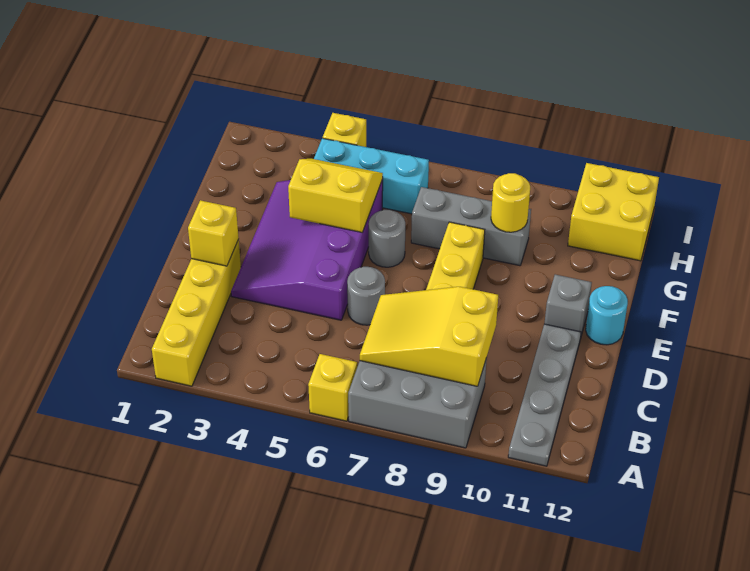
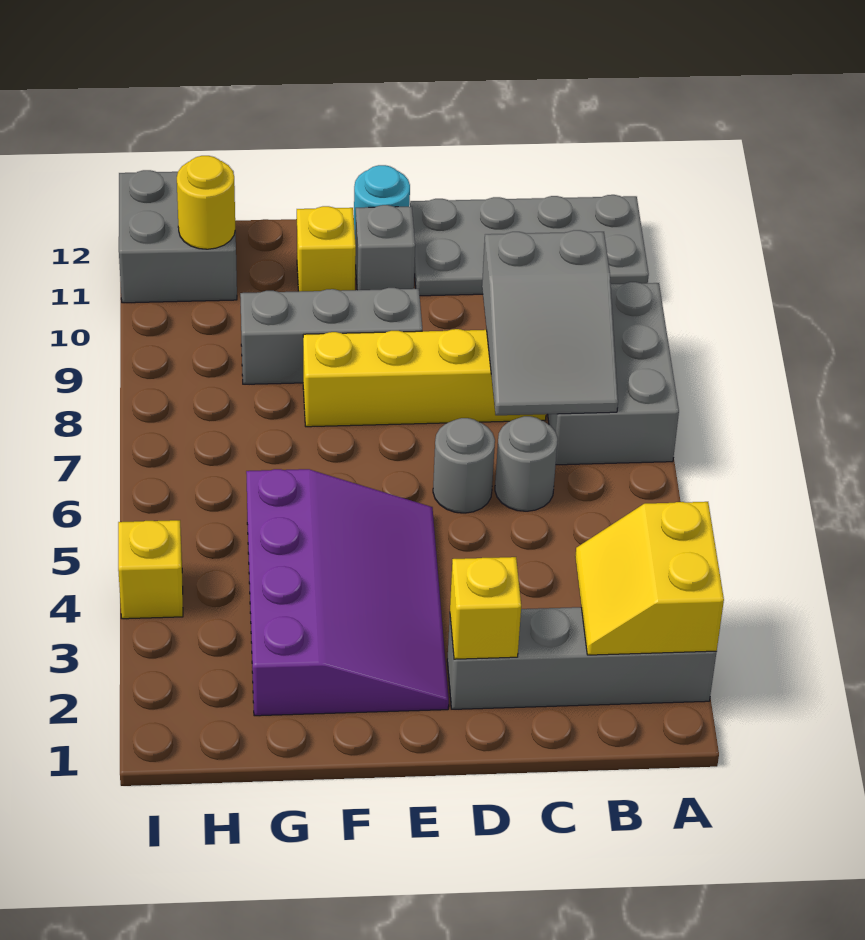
yellow brick A2:D2 level 1 -> grey brick A2:D2 level 1
yellow brick A6 level 1 -> yellow brick F11 level 1
grey plate A11:D11 level 1 -> grey plate A11:D12 level 1
yellow slope B7:C9 level 2 top 9 -> grey slope B7:C9 level 2 top 9
purple slope D3:G5 level 1 top 5 -> purple slope E2:G5 level 1 top G
yellow slope F4:G5 level 2 top F -> yellow slope A2:B3 level 2 top A
grey round brick F6 level 1 -> grey round brick C6 level 1
grey brick G7:G9 level 1 -> grey brick E9:G9 level 1
yellow round brick G9 level 2 -> yellow round brick H11 level 2
cyan brick H4:H6 level 1 -> none
yellow brick H11:I12 level 1 -> grey brick H11:I12 level 1

